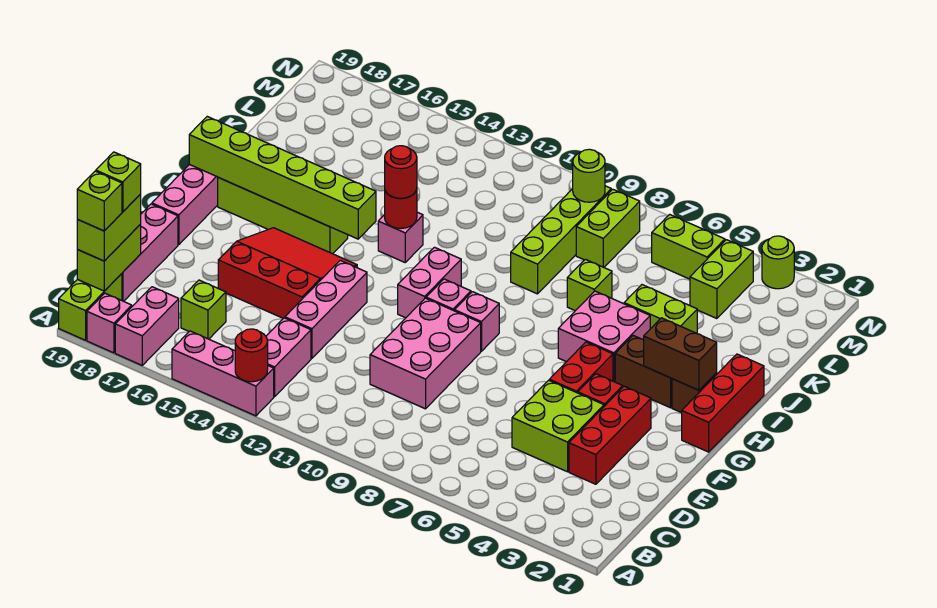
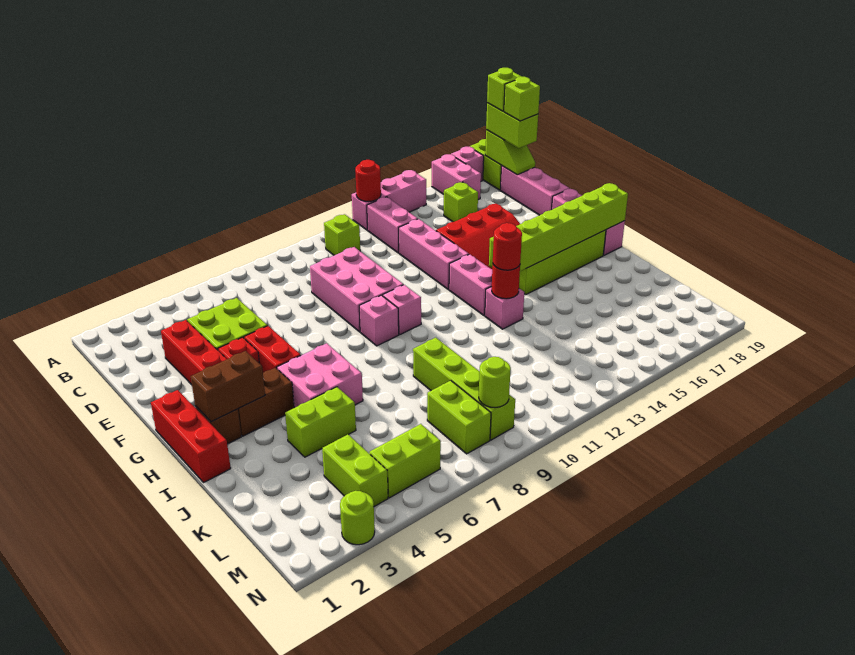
lime brick B19:C19 level 2 -> lime slope B19:C19 level 2 top B
pink brick G11:H11 level 1 -> pink brick G13:H13 level 1
lime brick J7 level 1 -> lime brick B11 level 1

